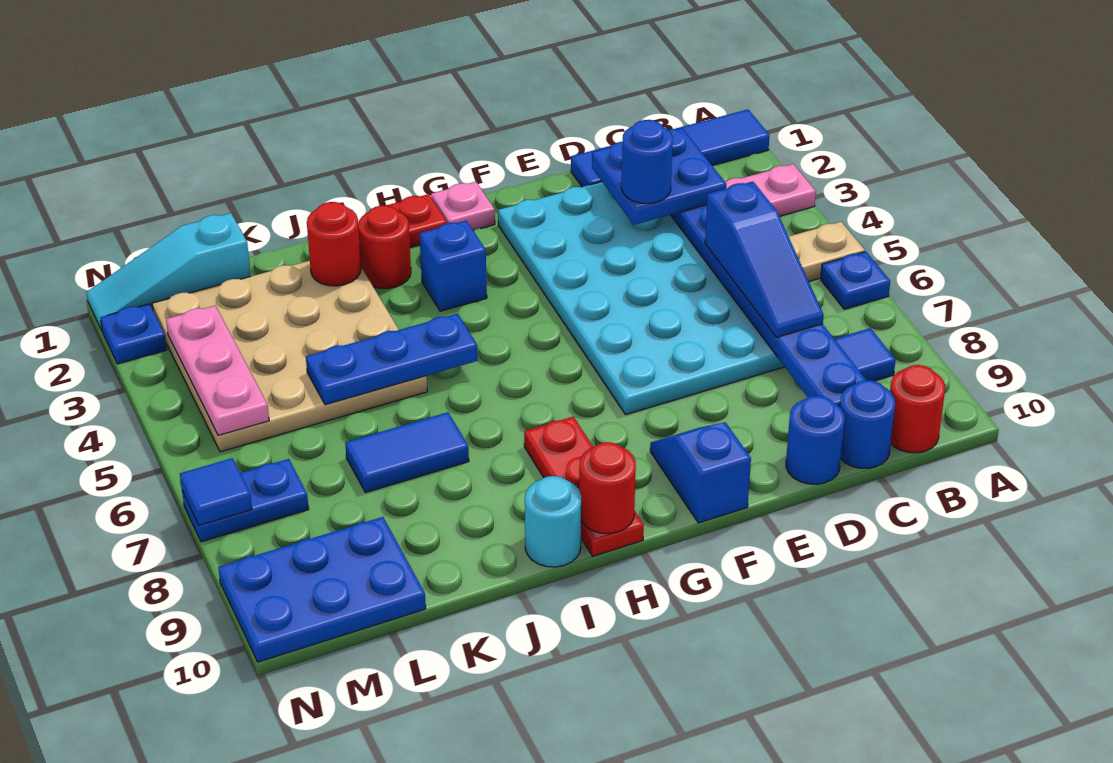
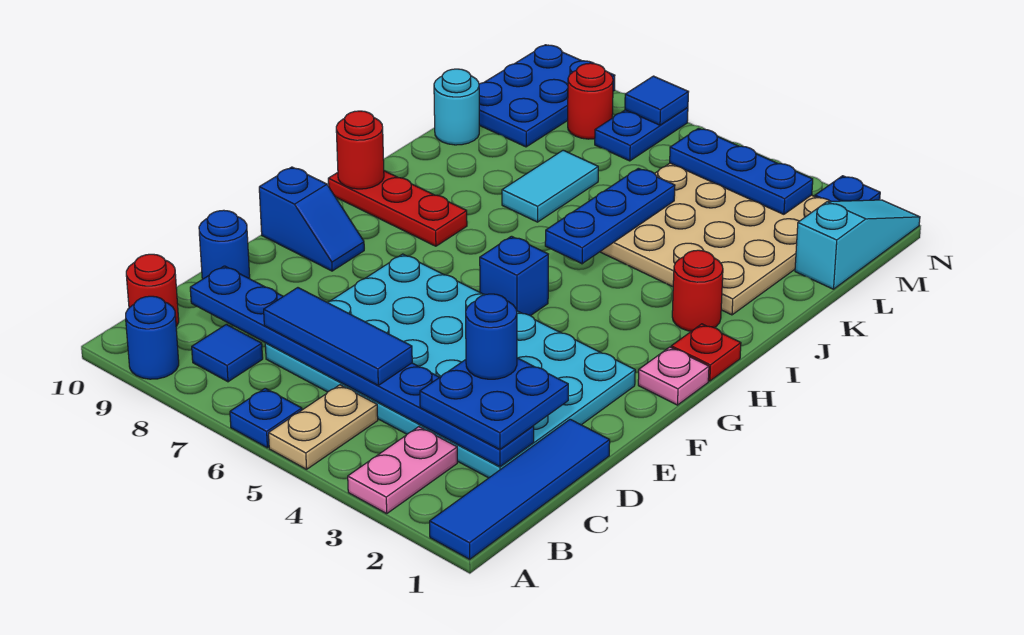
blue slope C5:C7 level 3 top 5 -> blue tile C5:C7 level 3
blue round brick C10 level 1 -> blue round brick A9 level 1
blue brick H3 level 1 -> blue brick G5 level 1
cyan round brick I10 level 1 -> cyan round brick K10 level 1
red round brick J2 level 2 -> red round brick M8 level 1
blue tile J7:K7 level 1 -> cyan tile J7:K7 level 1
pink plate M3:M5 level 2 -> blue plate M3:M5 level 2

